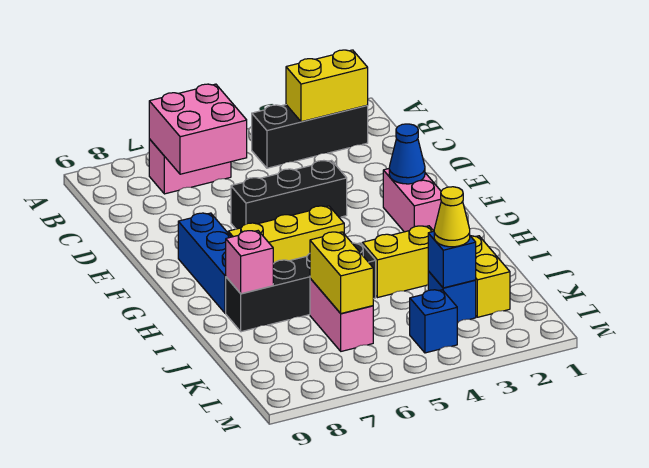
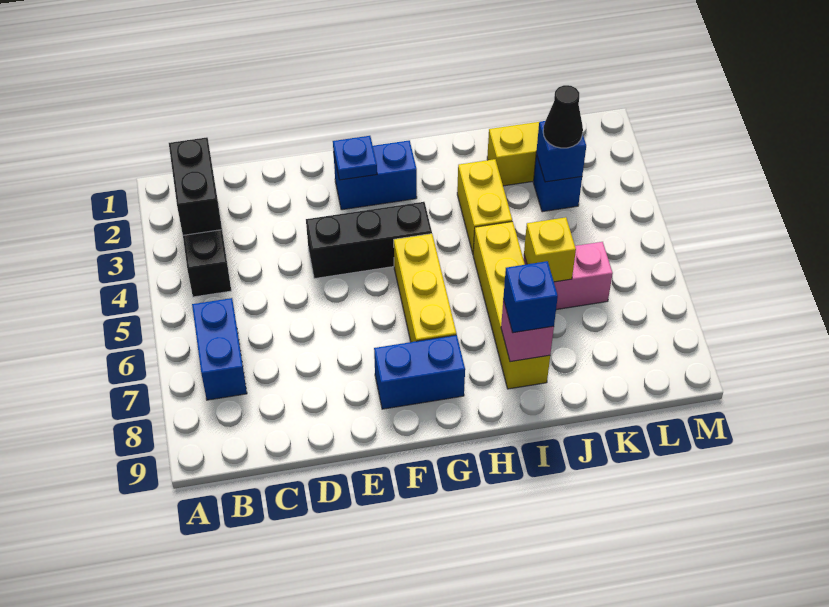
yellow brick B2:B3 level 2 -> black brick B2:B3 level 2
pink brick B6:B7 level 1 -> blue brick B6:B7 level 1
pink brick B6:C7 level 2 -> none
black brick E4:E6 level 1 -> black brick E4:G4 level 1
pink brick F2:G2 level 1 -> blue brick F2:G2 level 1
blue cone F2 level 2 -> blue plate F2 level 2
blue brick F8:H8 level 1 -> blue brick F8:G8 level 1
black brick I5:I8 level 1 -> yellow brick I5:I8 level 1
yellow brick J6:K6 level 2 -> yellow brick J6 level 2
yellow cone K3 level 3 -> black cone K3 level 3
blue brick L4 level 1 -> blue brick I8 level 3

